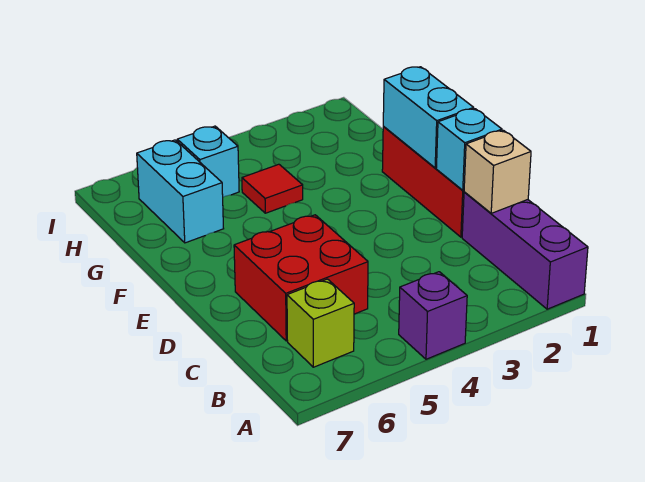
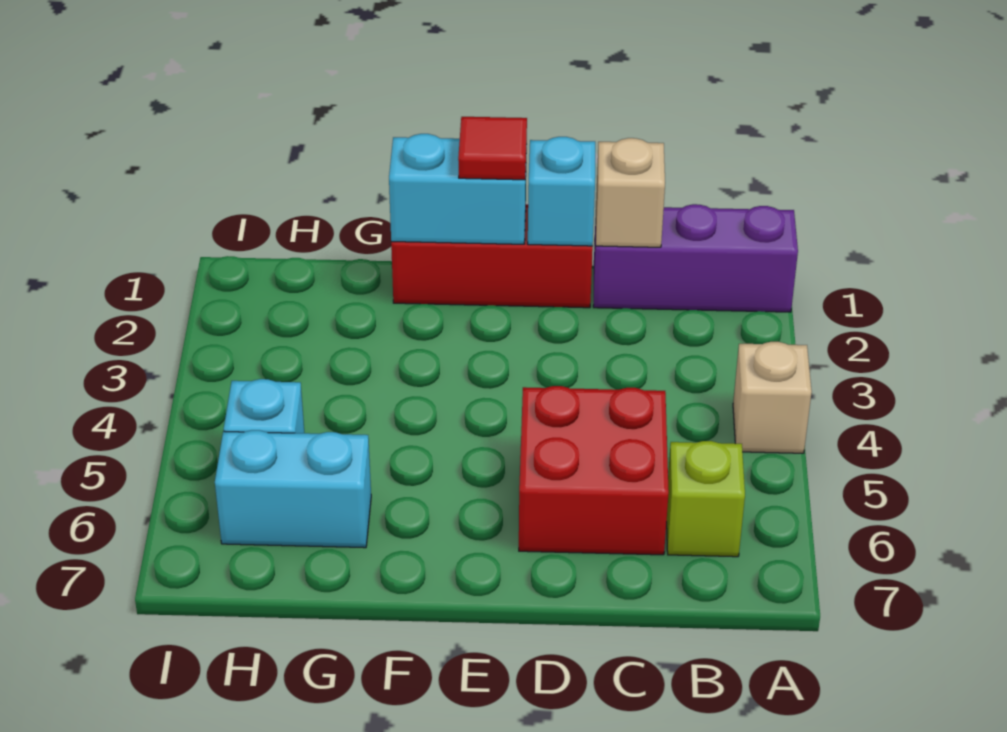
purple brick A4 level 1 -> tan brick A4 level 1
red tile G4 level 1 -> red tile E1 level 3

